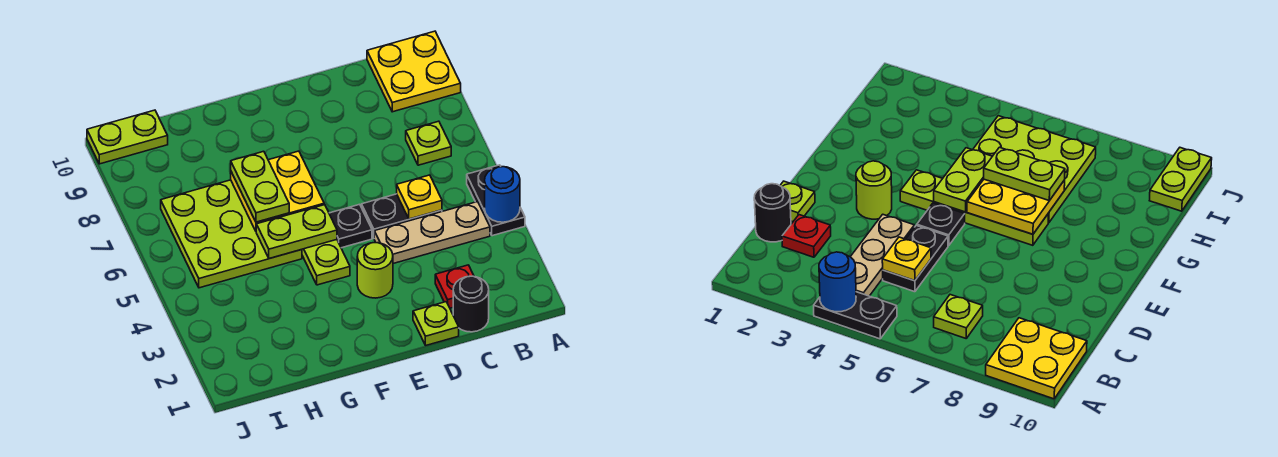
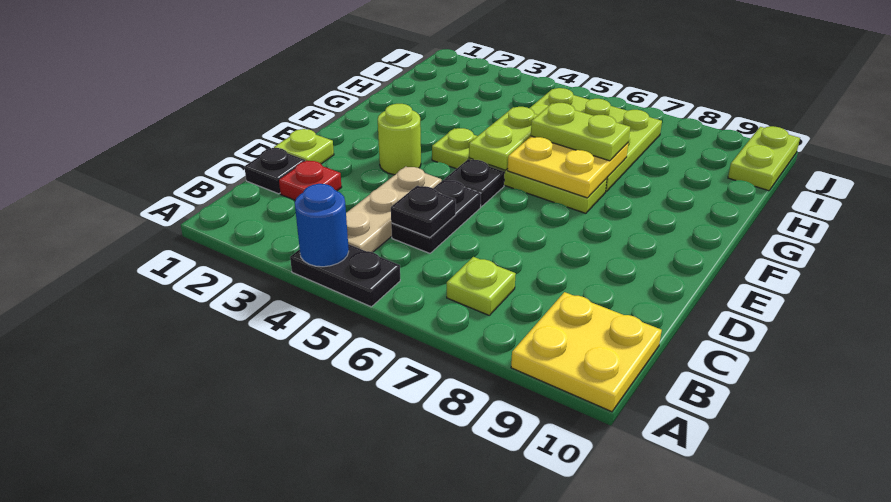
black round brick C1 level 1 -> black plate C1 level 1
yellow plate C5 level 2 -> black plate C5 level 2

